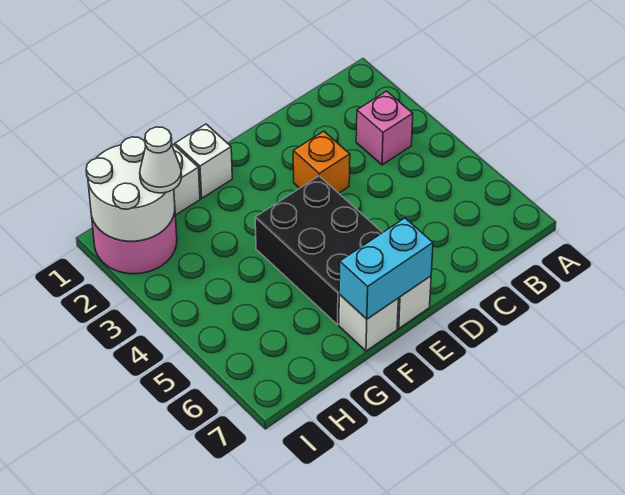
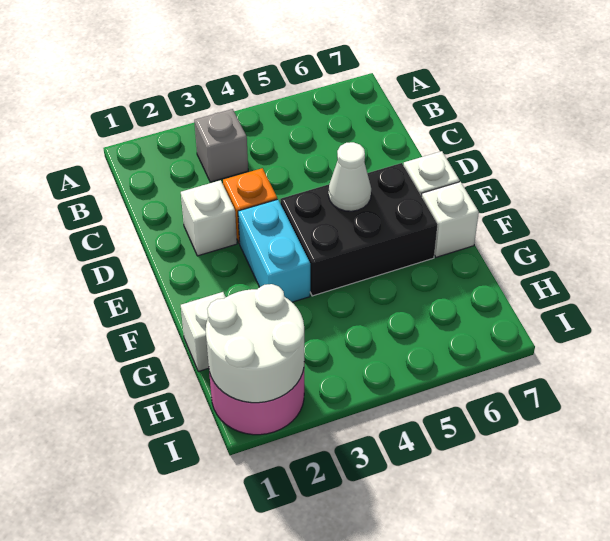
pink brick B3 level 1 -> grey brick B3 level 1
cyan brick E7:F7 level 2 -> cyan brick E3:F3 level 1
white brick F1 level 1 -> white brick D2 level 1
white cone H2 level 3 -> white cone E5 level 2

